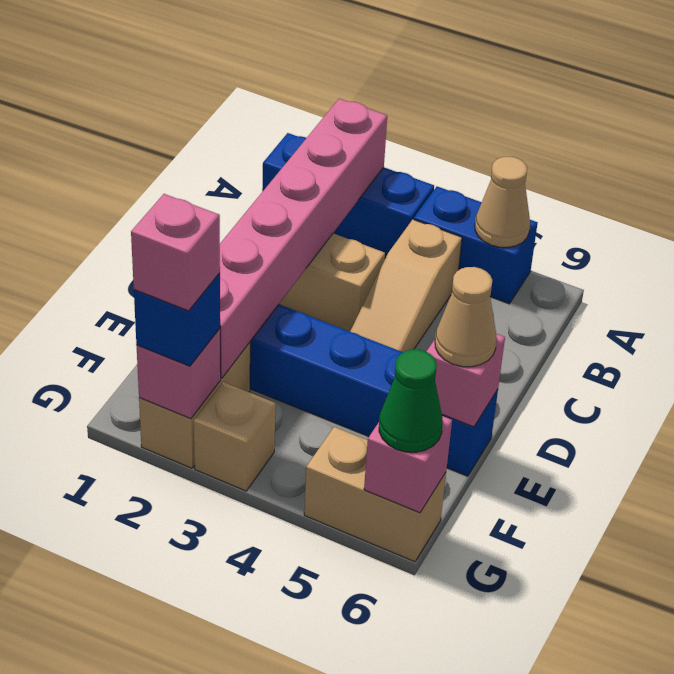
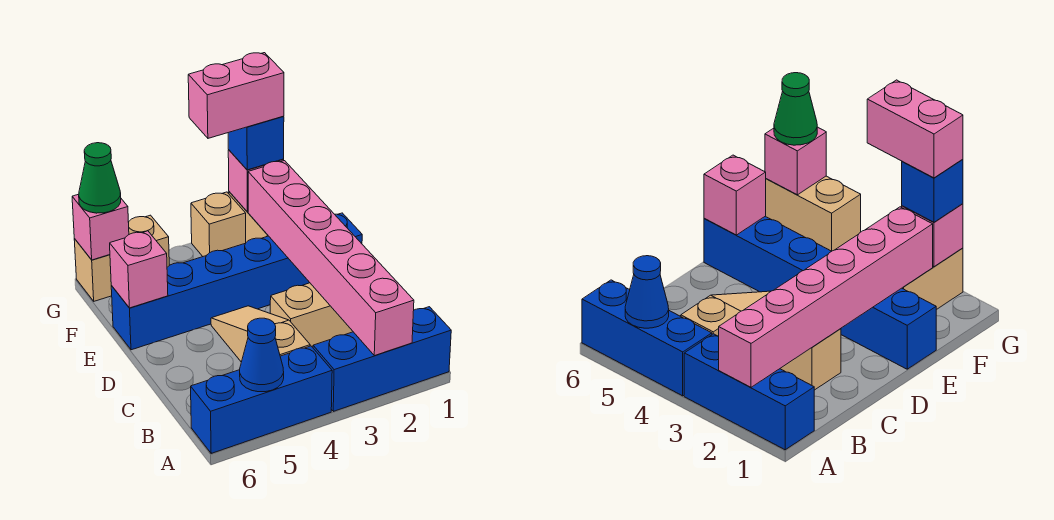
blue brick A4:A5 level 1 -> blue brick A4:A6 level 1
tan cone A5 level 2 -> blue cone A5 level 2
tan cone E6 level 3 -> none
pink brick G2 level 4 -> pink brick G2:G3 level 4

